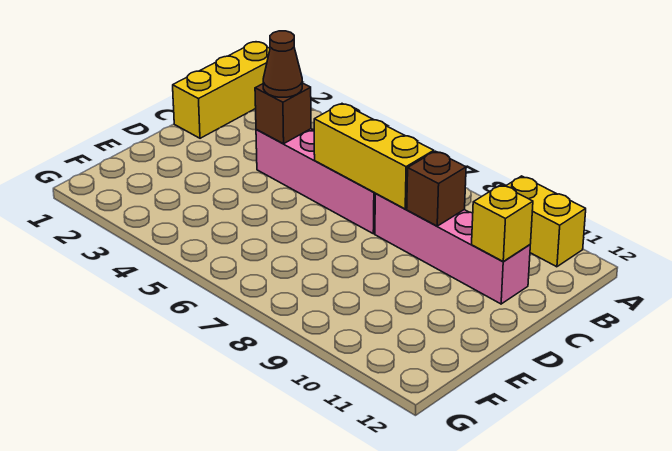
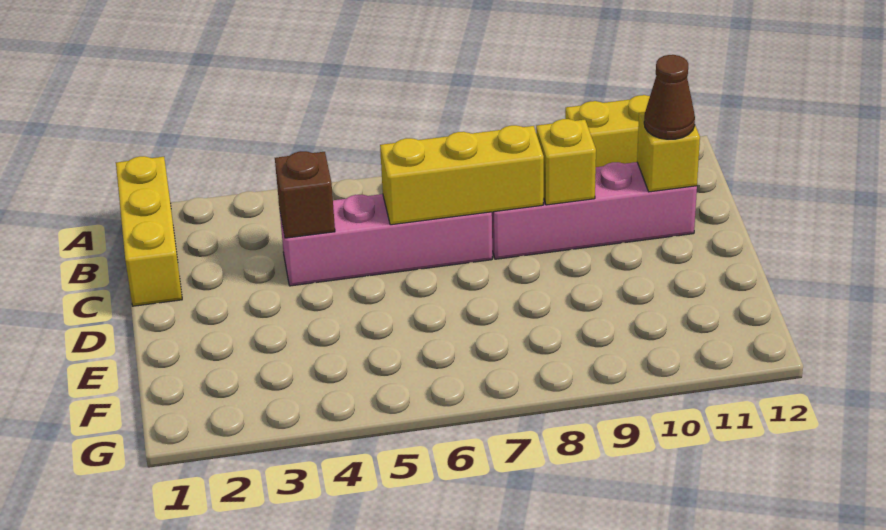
brown cone C4 level 3 -> brown cone C11 level 3
brown brick C9 level 2 -> yellow brick C9 level 2

